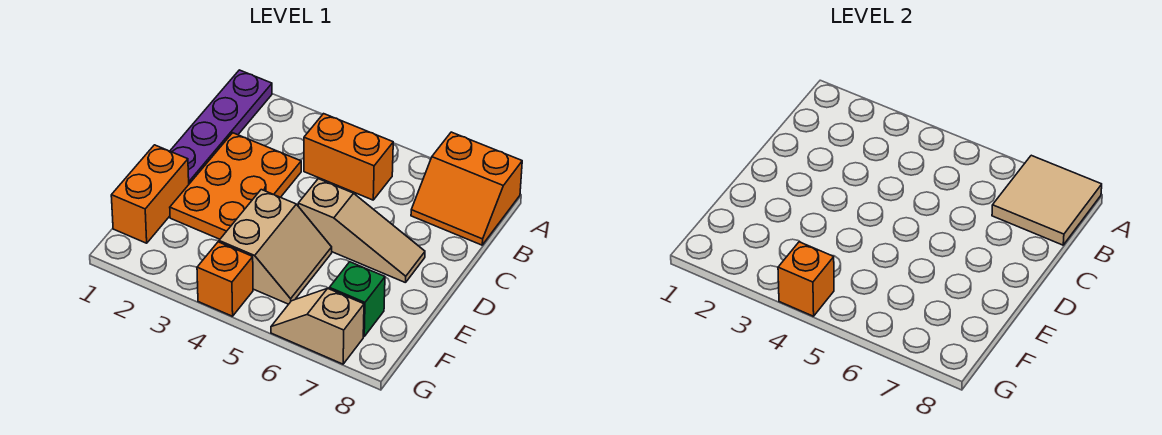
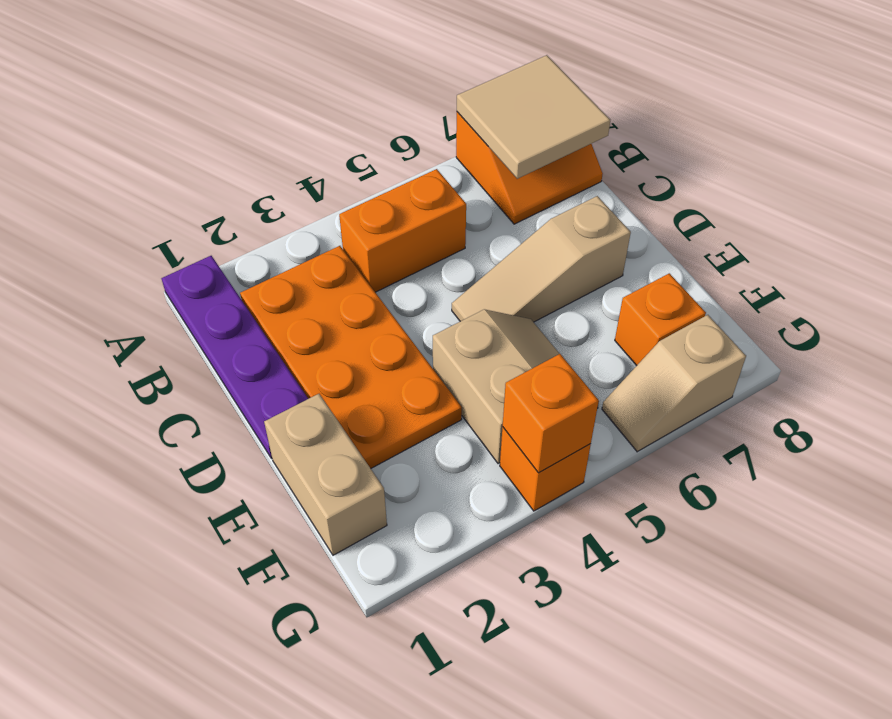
orange plate C2:E3 level 1 -> orange plate B2:E3 level 1
tan slope D5:D7 level 1 top 5 -> tan slope D5:D7 level 1 top 7
orange brick E1:F1 level 1 -> tan brick E1:F1 level 1
green brick F7 level 1 -> orange brick F7 level 1

